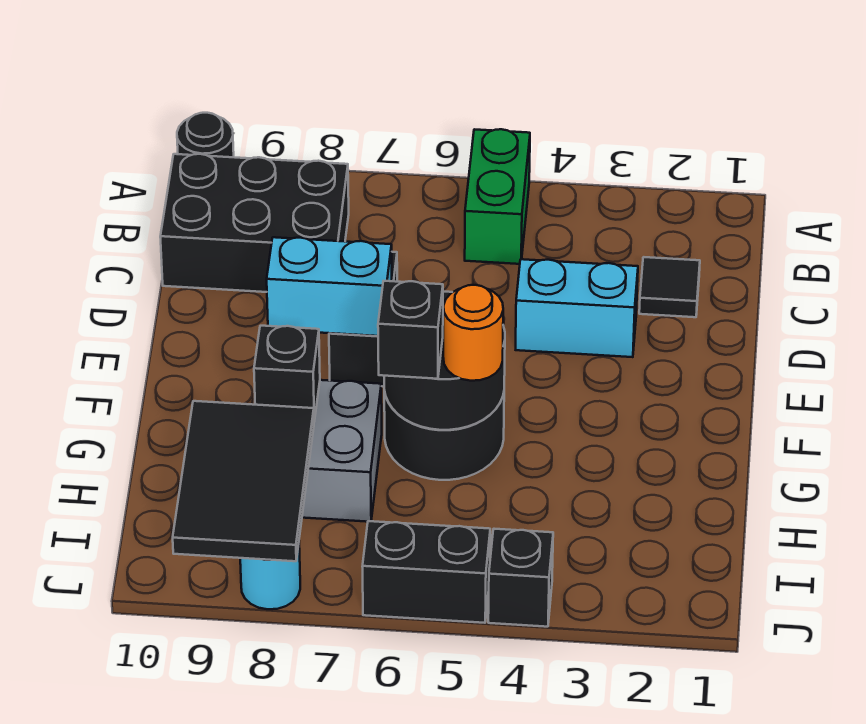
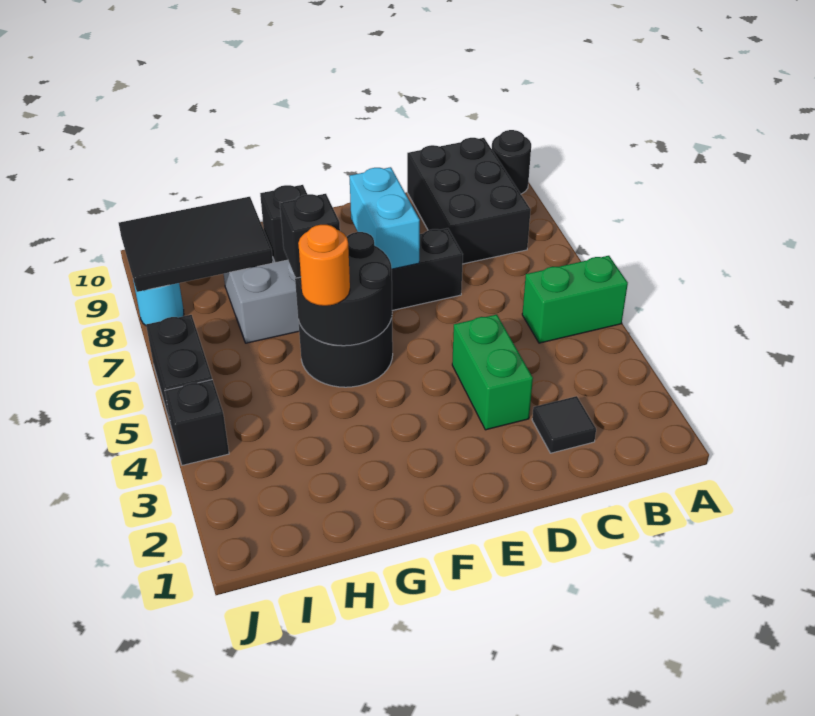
cyan brick D3:D4 level 1 -> green brick D3:D4 level 1

